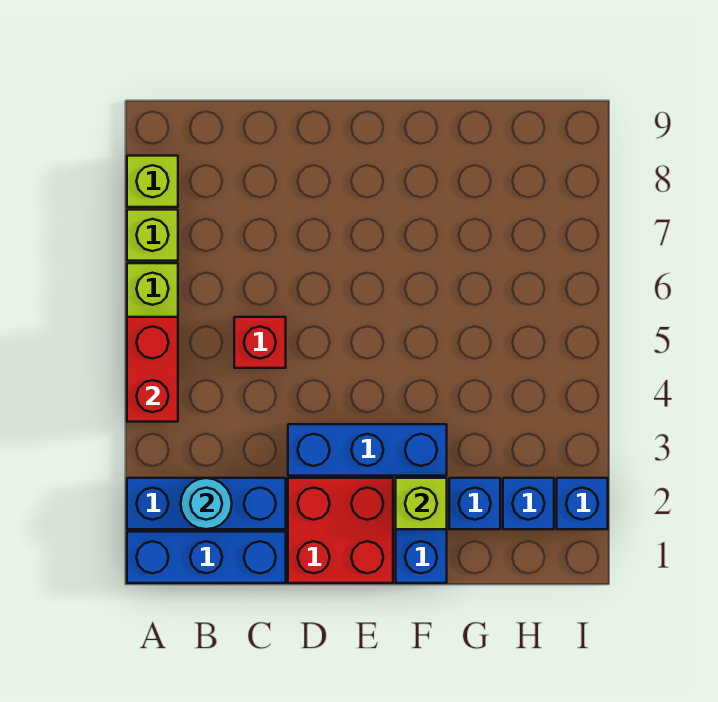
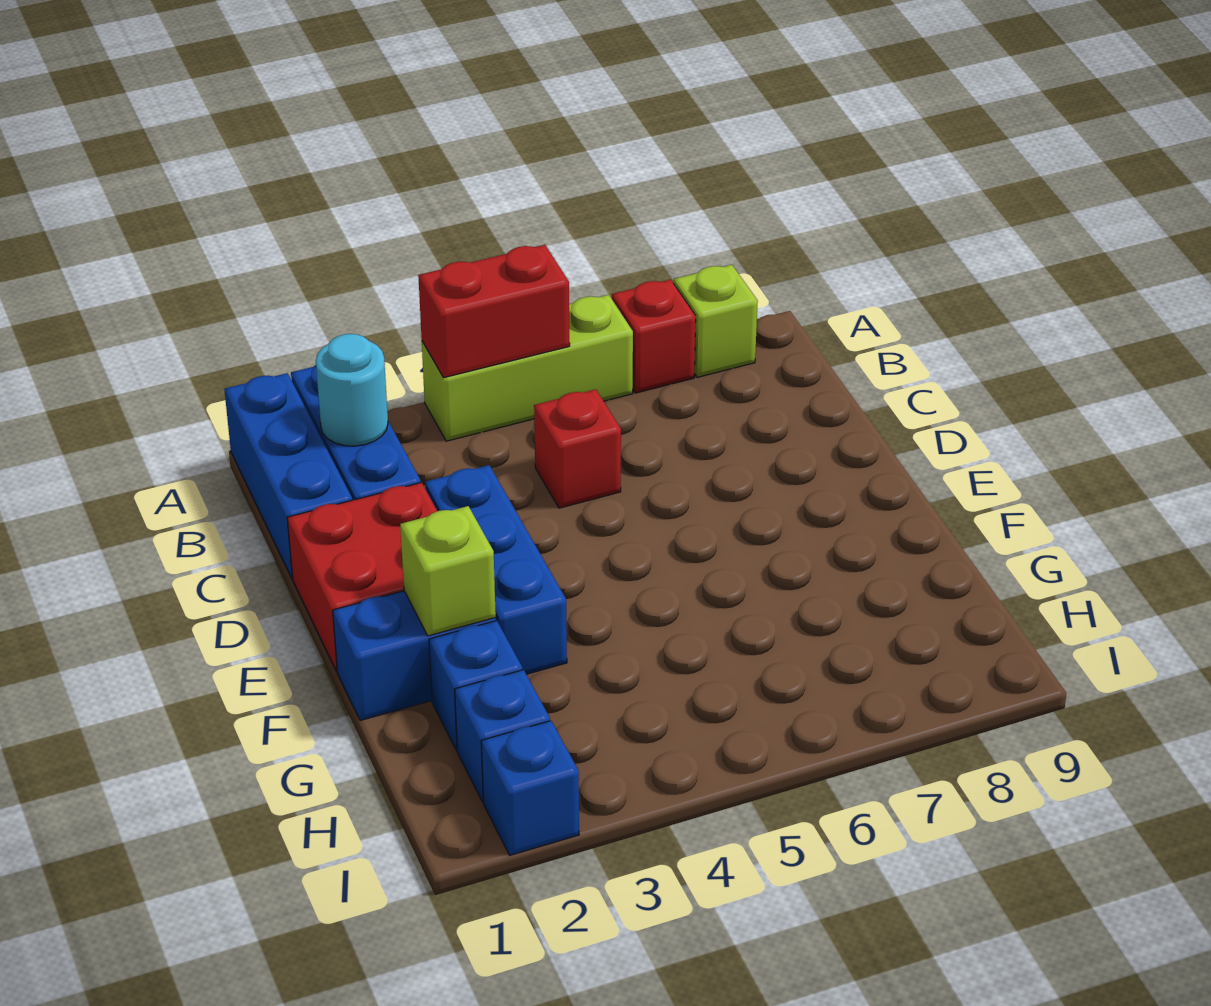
lime brick A7 level 1 -> red brick A7 level 1

